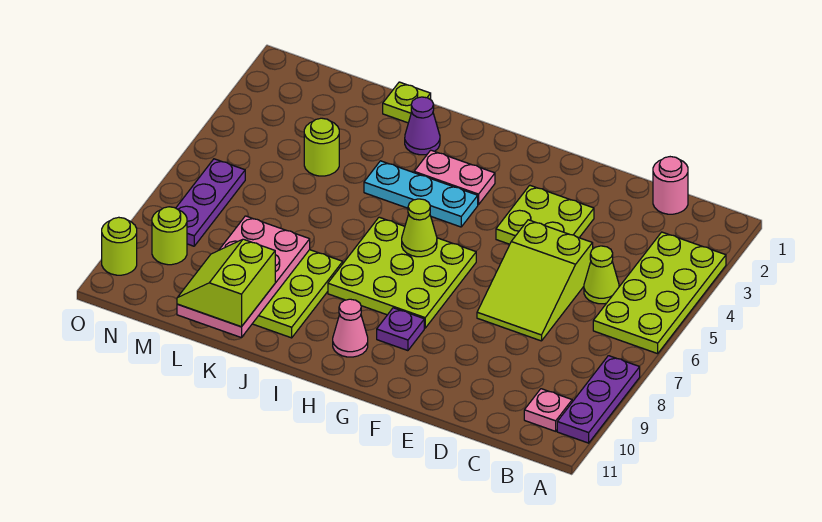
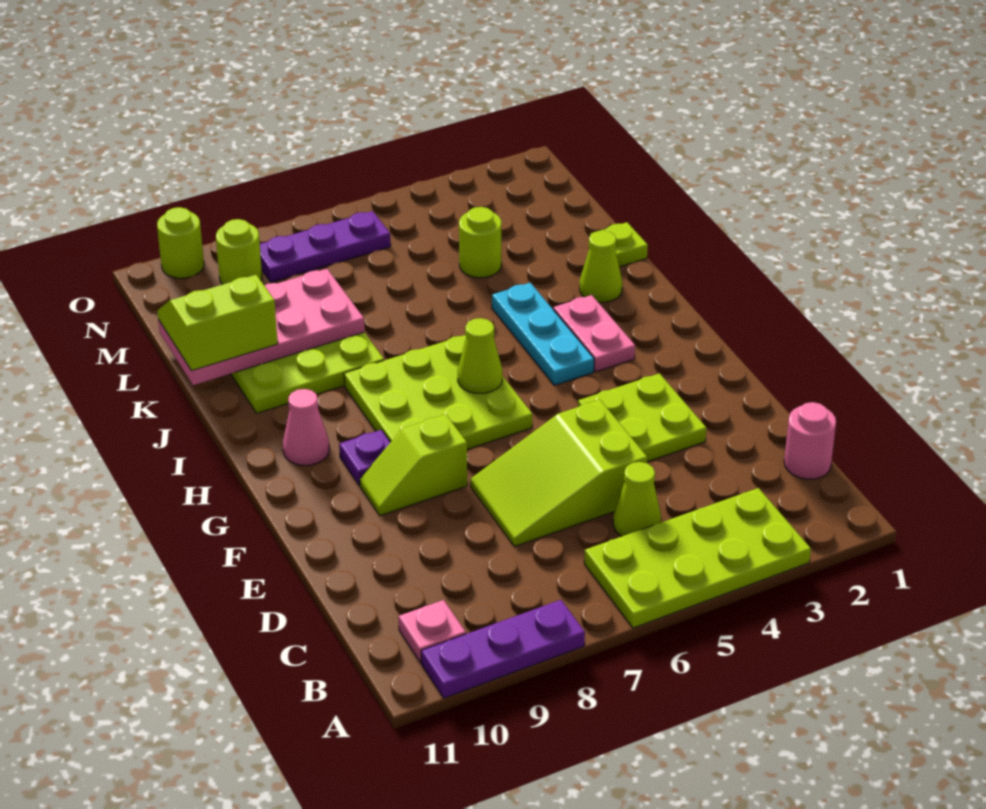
none -> lime slope F8:F9 level 1 top 8
purple cone J2 level 1 -> lime cone J2 level 1

